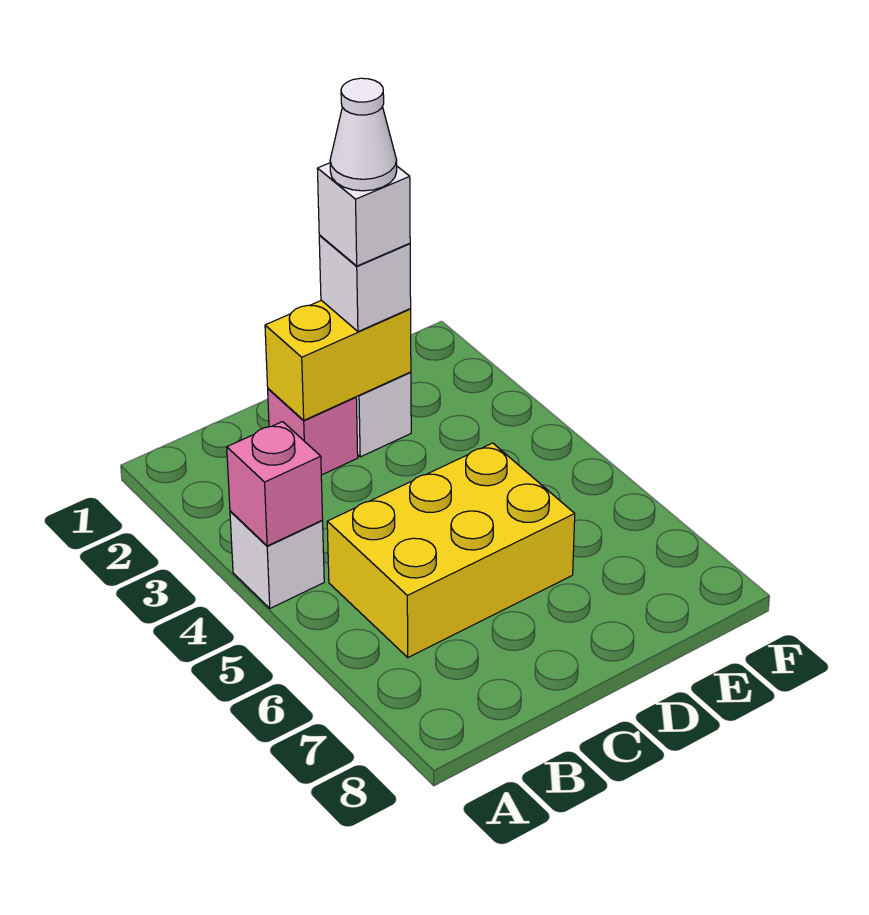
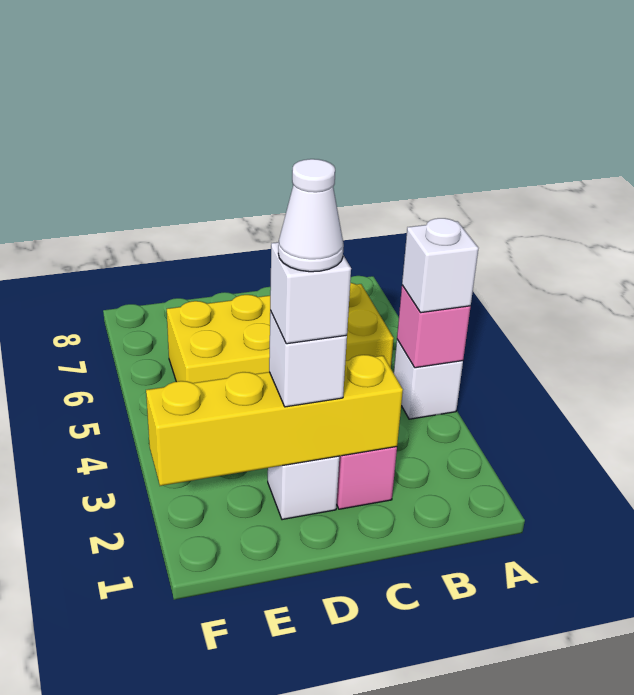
none -> white brick A4 level 3
yellow brick B5:D6 level 1 -> yellow brick B5:E6 level 1
yellow brick C2:D2 level 2 -> yellow brick C2:F2 level 2

